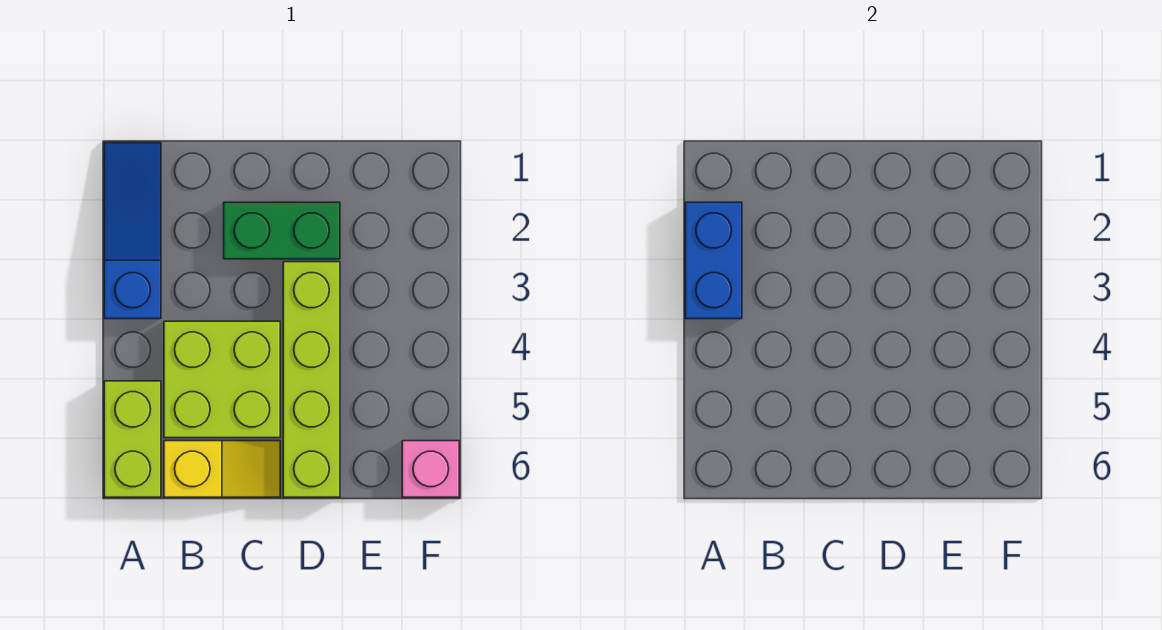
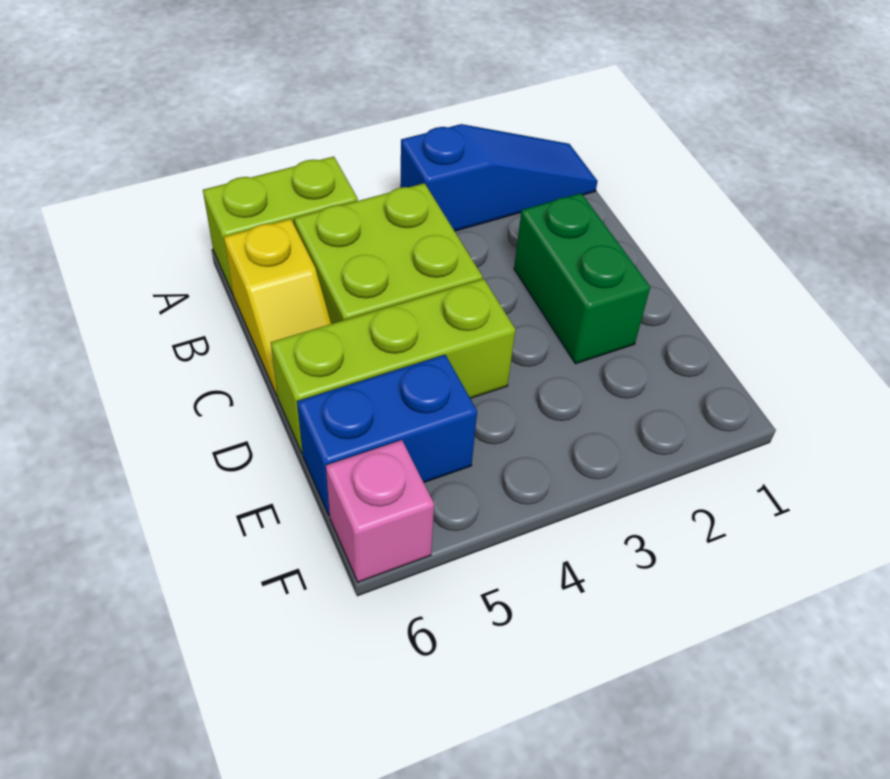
blue brick A2:A3 level 2 -> blue brick E5:E6 level 1
lime brick D3:D6 level 1 -> lime brick D4:D6 level 1

